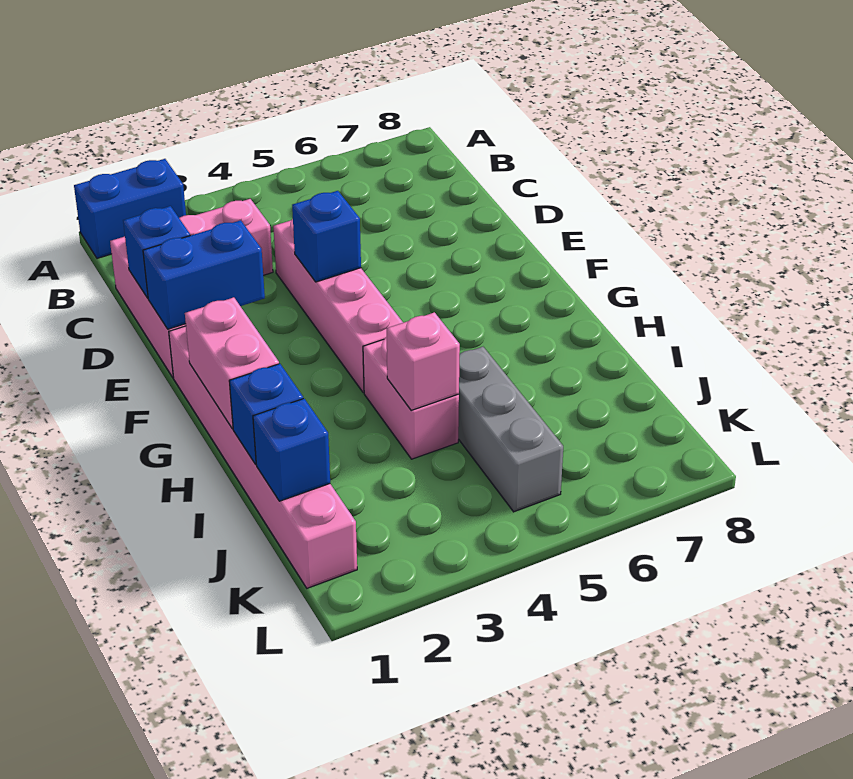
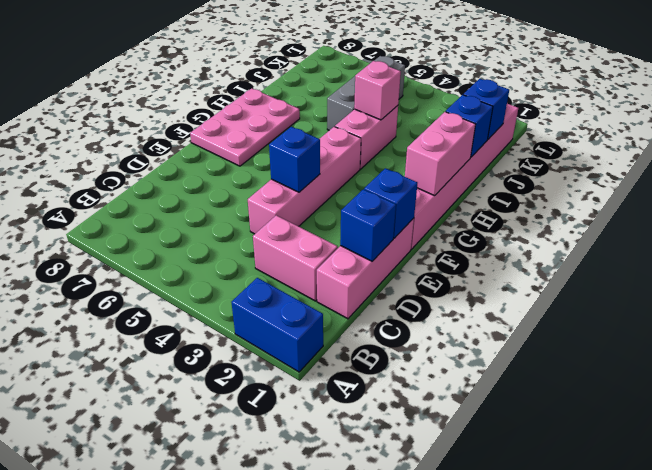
blue brick E1:E2 level 2 -> blue brick E1 level 2
none -> pink plate F7:H8 level 1

